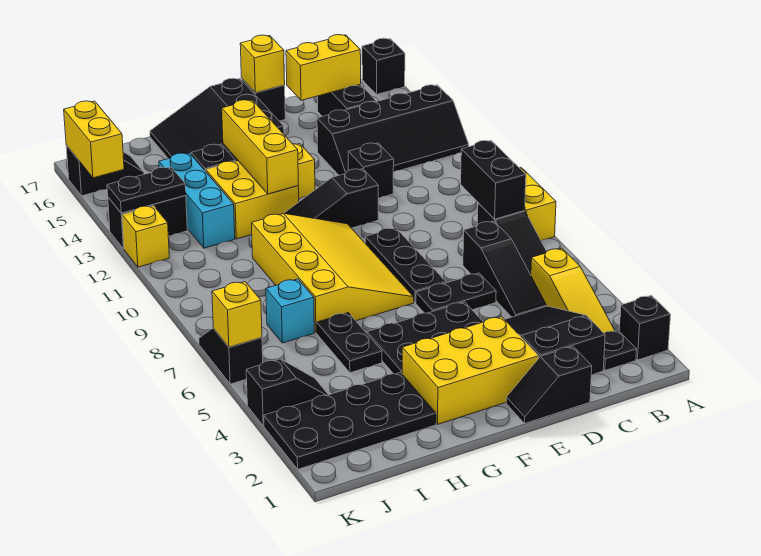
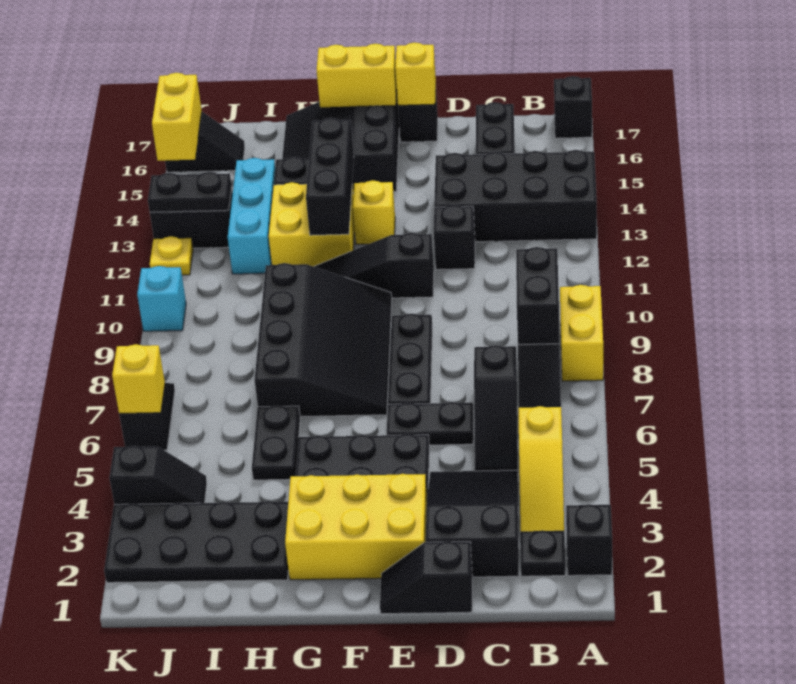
black slope A13:D14 level 1 top 14 -> black brick A13:D14 level 1
yellow brick C16:D16 level 2 -> yellow brick F17:G17 level 2
yellow slope F7:H10 level 1 top H -> black slope F7:H10 level 1 top H
yellow brick G12:G14 level 2 -> black brick G12:G14 level 2
cyan brick I7 level 1 -> cyan brick K10 level 1
yellow brick K12 level 1 -> yellow plate K12 level 1

